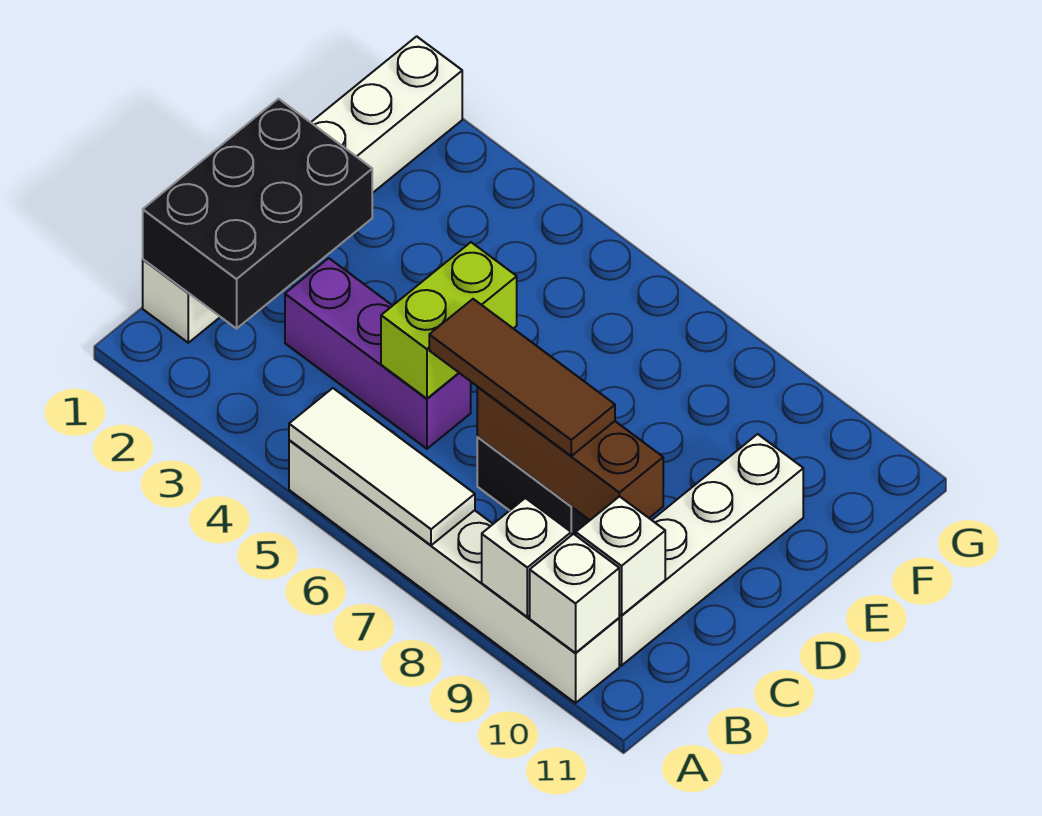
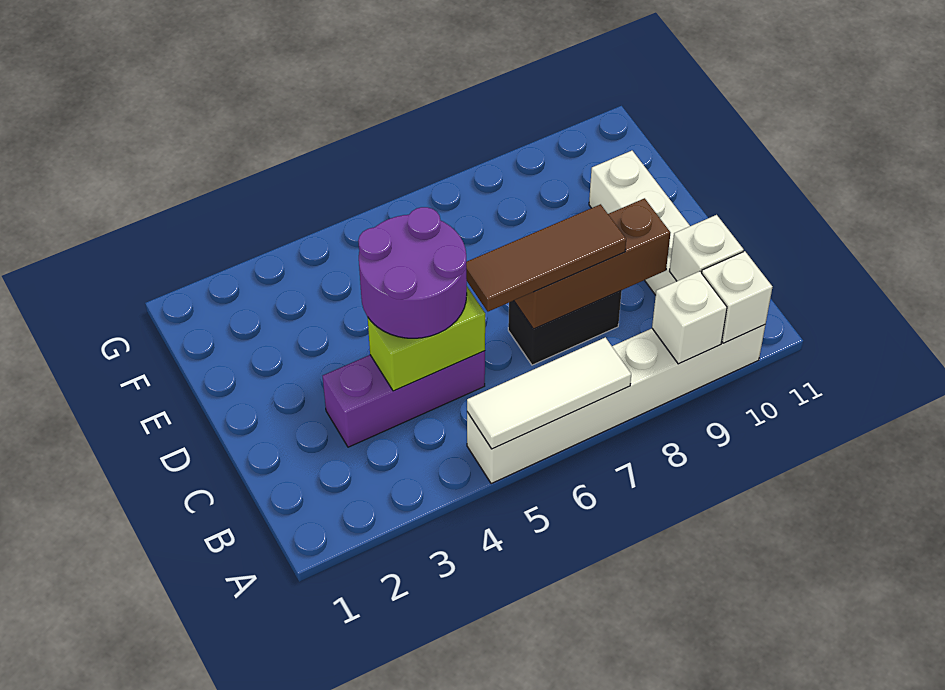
white brick B1:G1 level 1 -> none
black brick B1:D2 level 2 -> none
none -> purple round brick C4:D5 level 3
lime brick C5:D5 level 2 -> lime brick C4:C5 level 2

